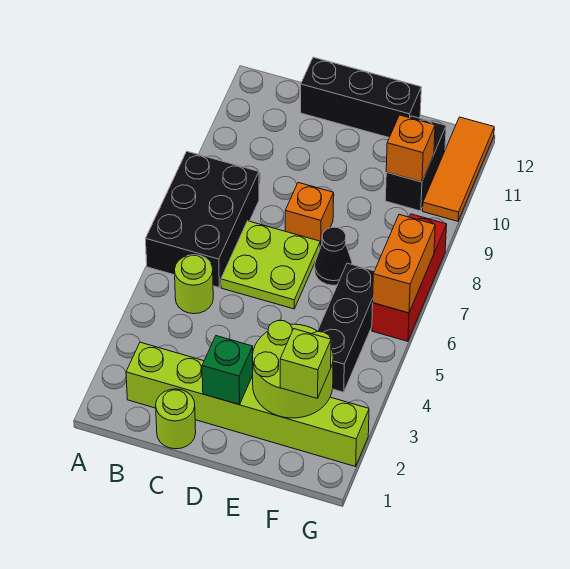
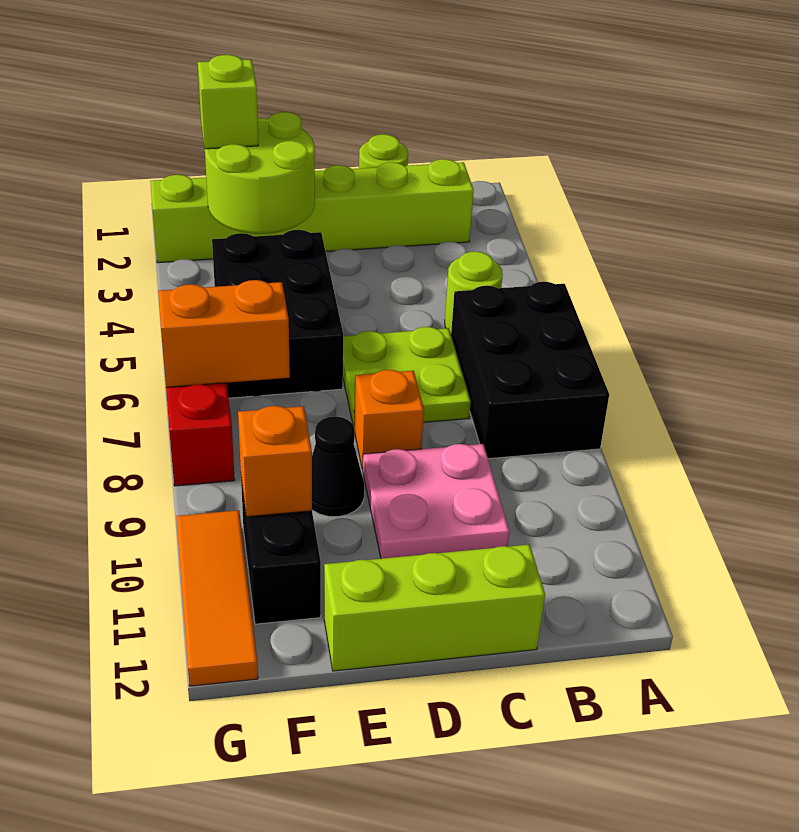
none -> pink plate C9:D10 level 1
black brick C12:E12 level 1 -> lime brick C12:E12 level 1
green brick D2 level 2 -> none
black cone E7 level 1 -> black cone E9 level 1
black brick F4:F6 level 1 -> black brick E4:F6 level 1
orange brick G6:G7 level 2 -> orange brick F7:G7 level 2

